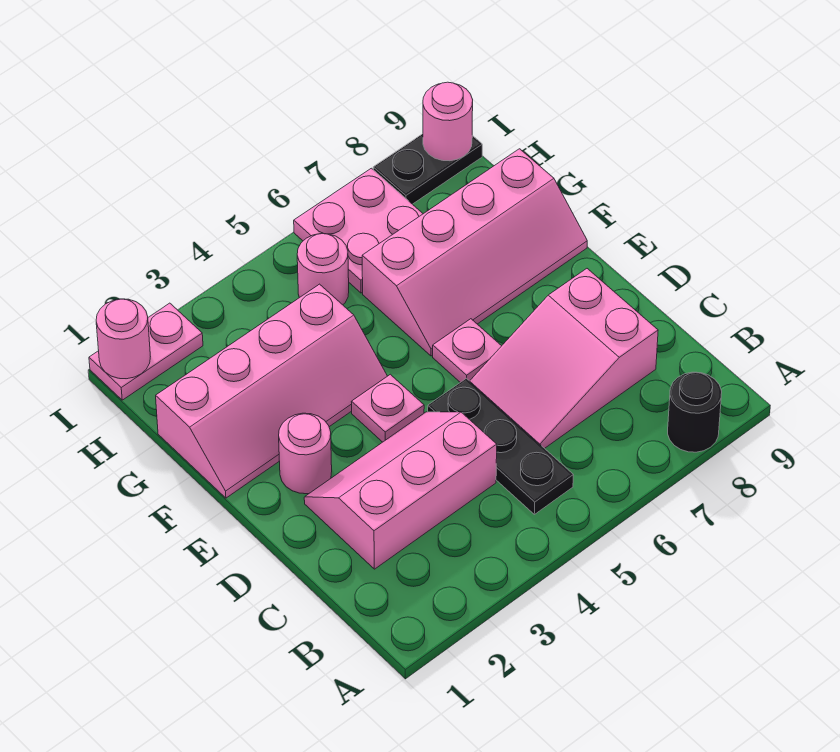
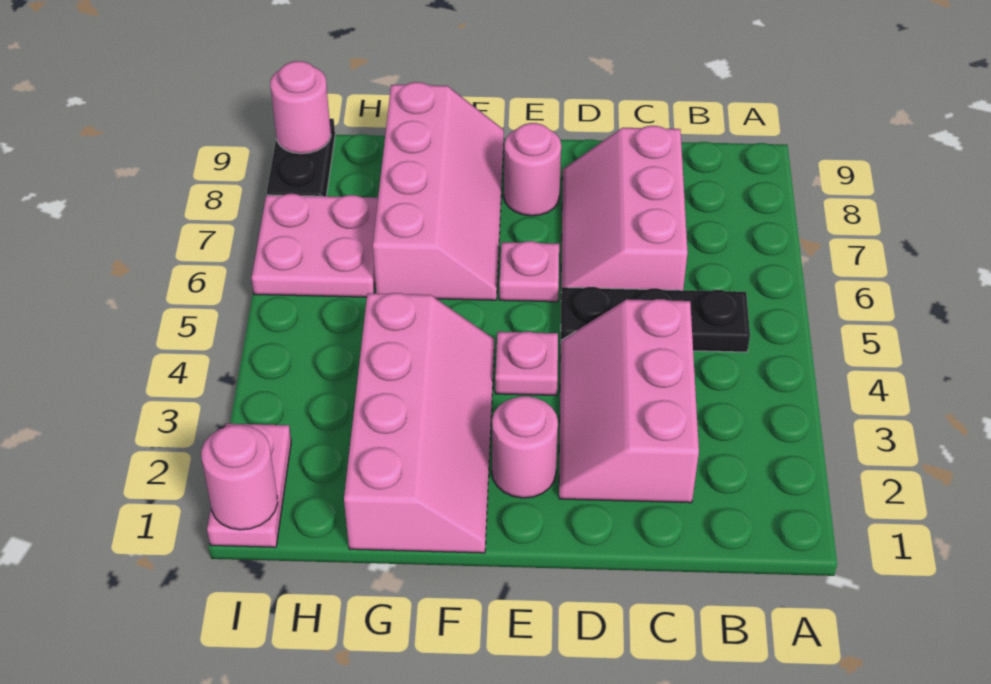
black round brick A8 level 1 -> none
pink slope C6:D8 level 1 top 8 -> pink slope C6:D8 level 1 top C
pink round brick H5 level 1 -> pink round brick E8 level 1

